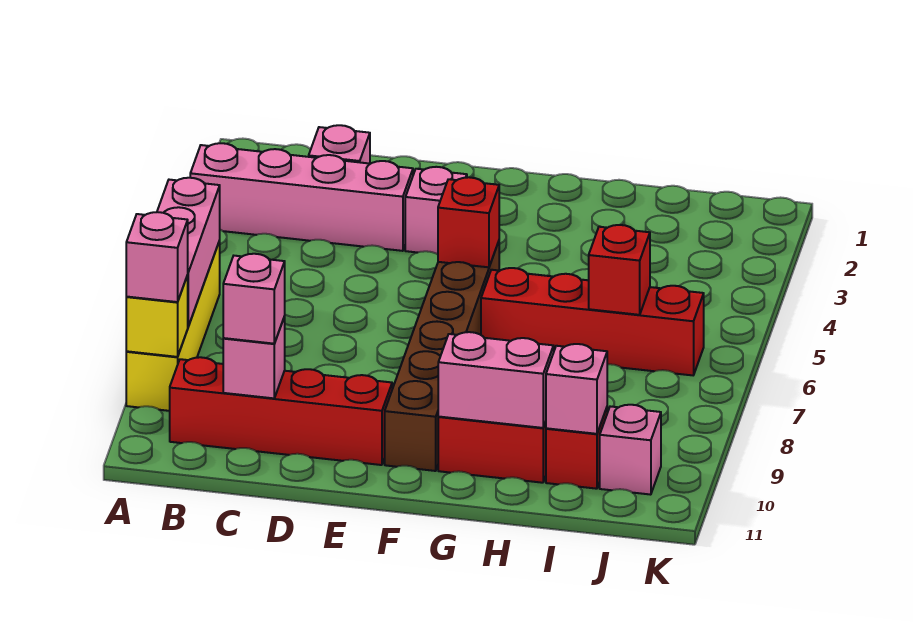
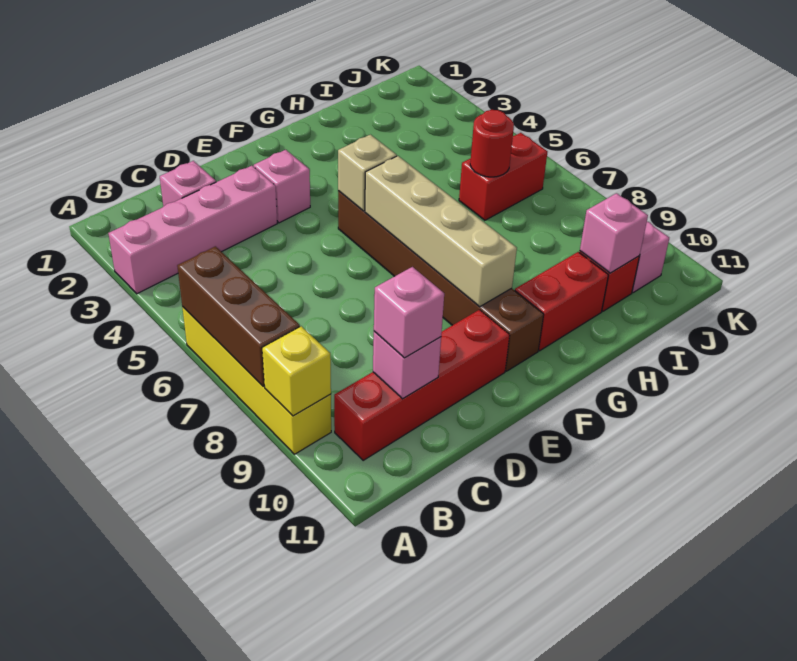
pink brick A6:A8 level 2 -> brown brick A6:A8 level 2
pink brick A9 level 3 -> none
red brick F5 level 2 -> tan brick F5 level 2
none -> tan brick F6:F9 level 2
red brick G6:J6 level 1 -> red brick I6:J6 level 1
pink brick G10:H10 level 2 -> none
red brick I6 level 2 -> red round brick I6 level 2

